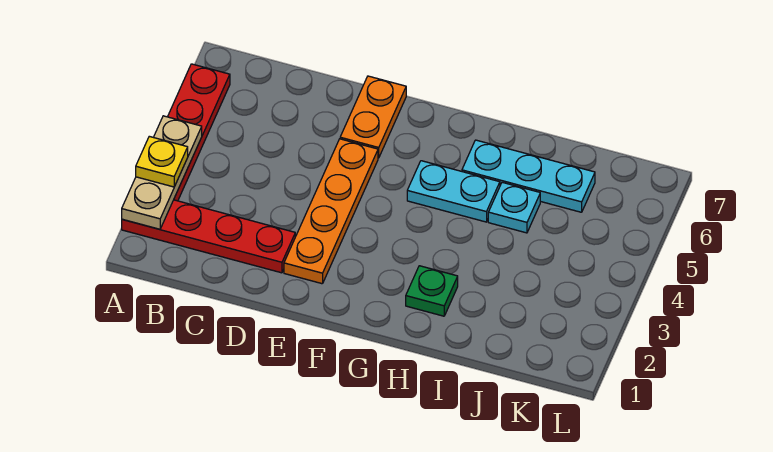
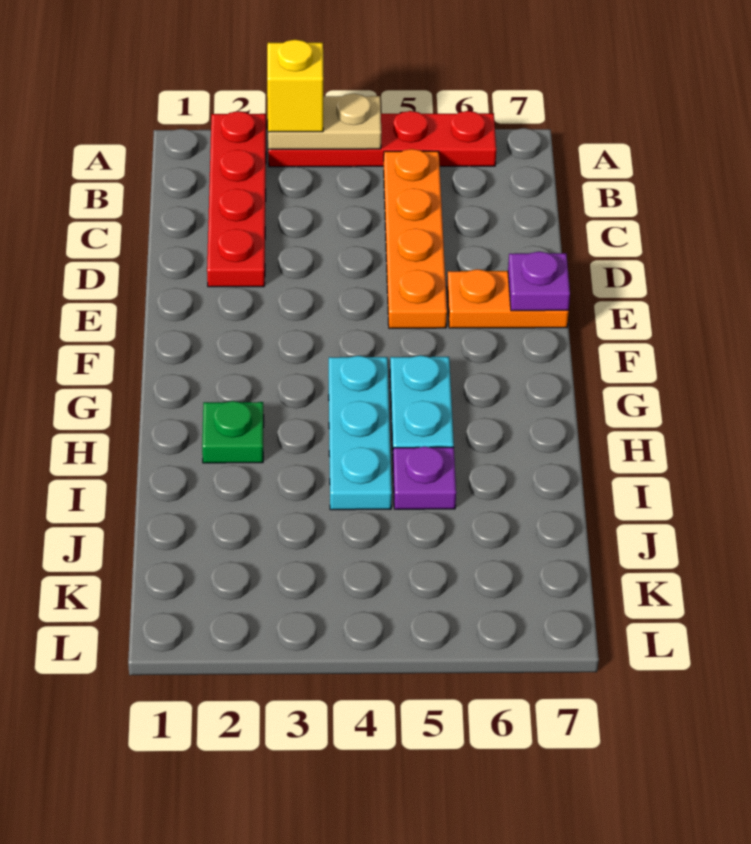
tan plate A2:A4 level 2 -> tan plate A3:A4 level 2
yellow plate A3 level 3 -> yellow brick A3 level 3
orange plate E2:E5 level 1 -> orange plate B5:E5 level 1
none -> purple plate E7 level 2
cyan plate H6:J6 level 1 -> cyan plate G4:I4 level 1
cyan plate I5 level 1 -> purple plate I5 level 1

